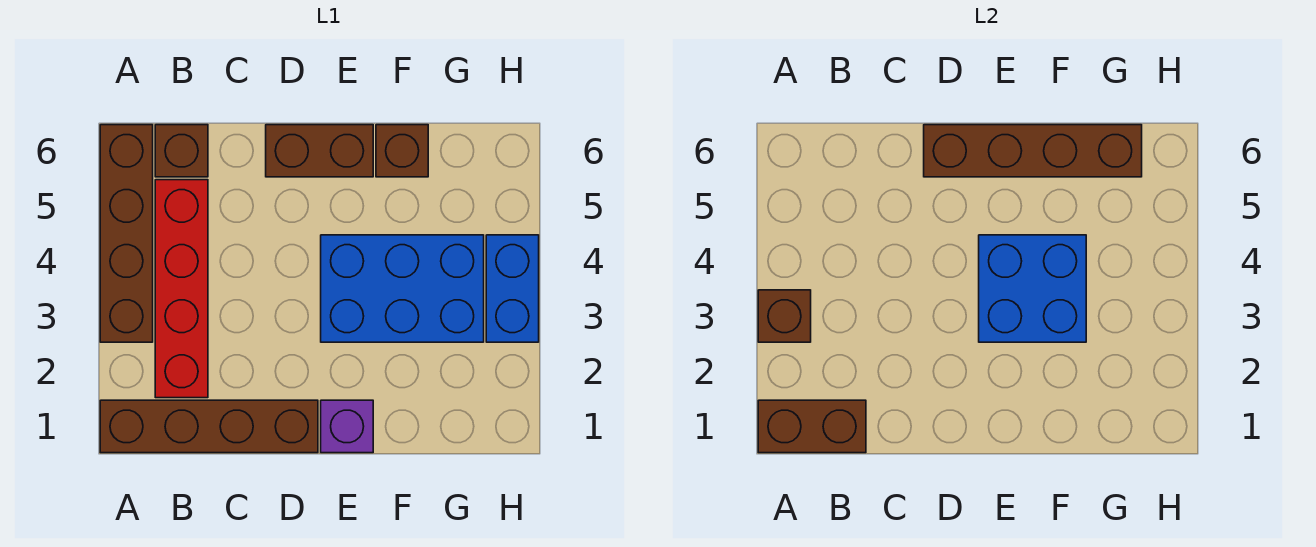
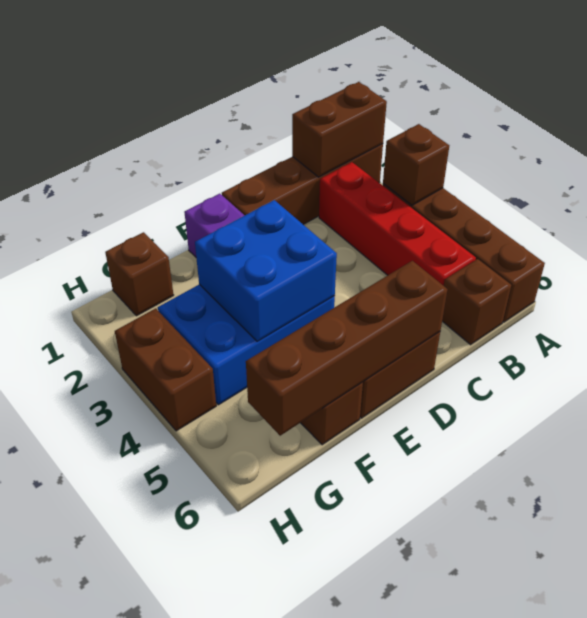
none -> brown brick G1 level 1
blue brick H3:H4 level 1 -> brown brick H3:H4 level 1

